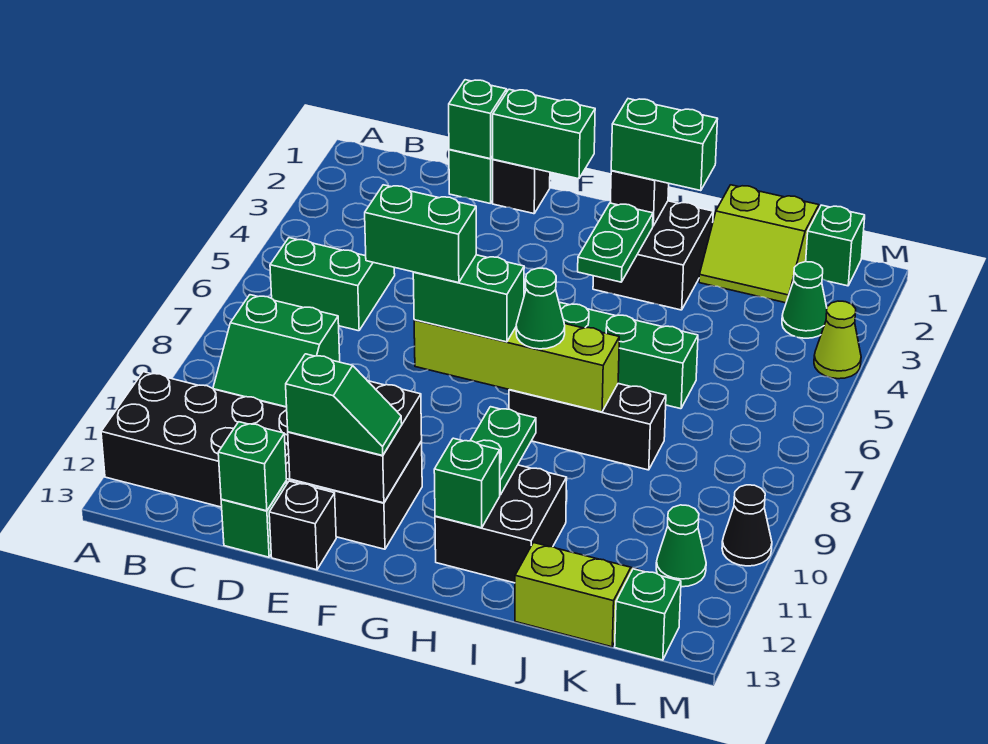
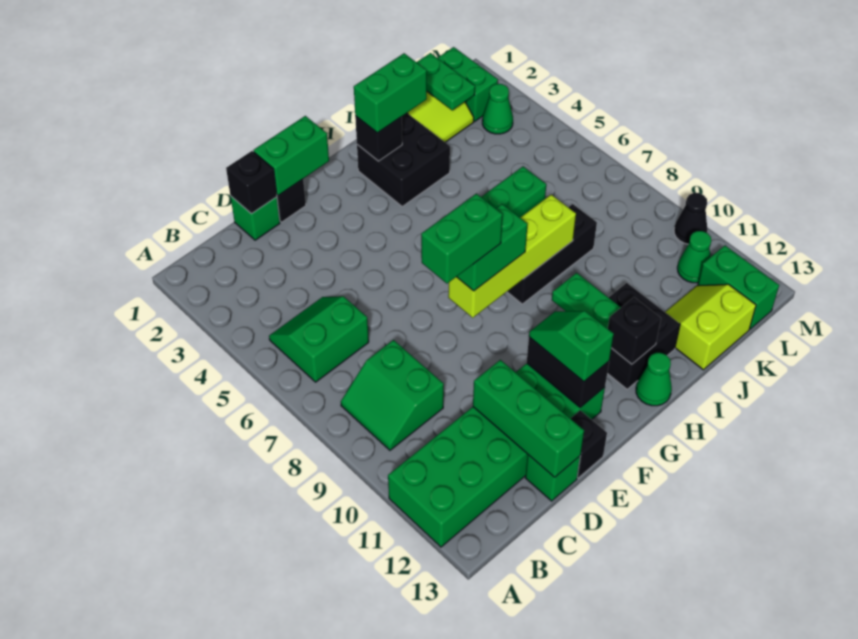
black brick A11:F12 level 1 -> green brick A11:F12 level 1
green slope B8:C9 level 1 top 8 -> green slope B8:C9 level 1 top C
green brick D1 level 2 -> black brick D1 level 2
green brick D13 level 2 -> green brick D11:D13 level 2
black brick E11:F12 level 2 -> black brick F11:F12 level 2
green slope E12:F12 level 3 top E -> green slope F11:F12 level 3 top 12
green plate H3:H4 level 2 -> green plate K1:K2 level 2
green cone H8 level 3 -> green cone H13 level 1
green brick H12 level 2 -> black brick H12 level 2
green brick L1 level 1 -> green brick L1:L2 level 1
green brick L13 level 1 -> green brick L12:L13 level 1
lime cone M4 level 1 -> none

